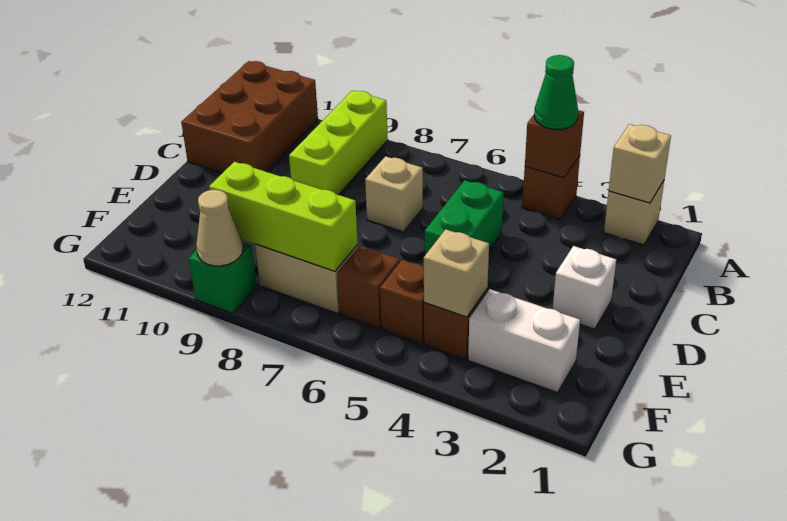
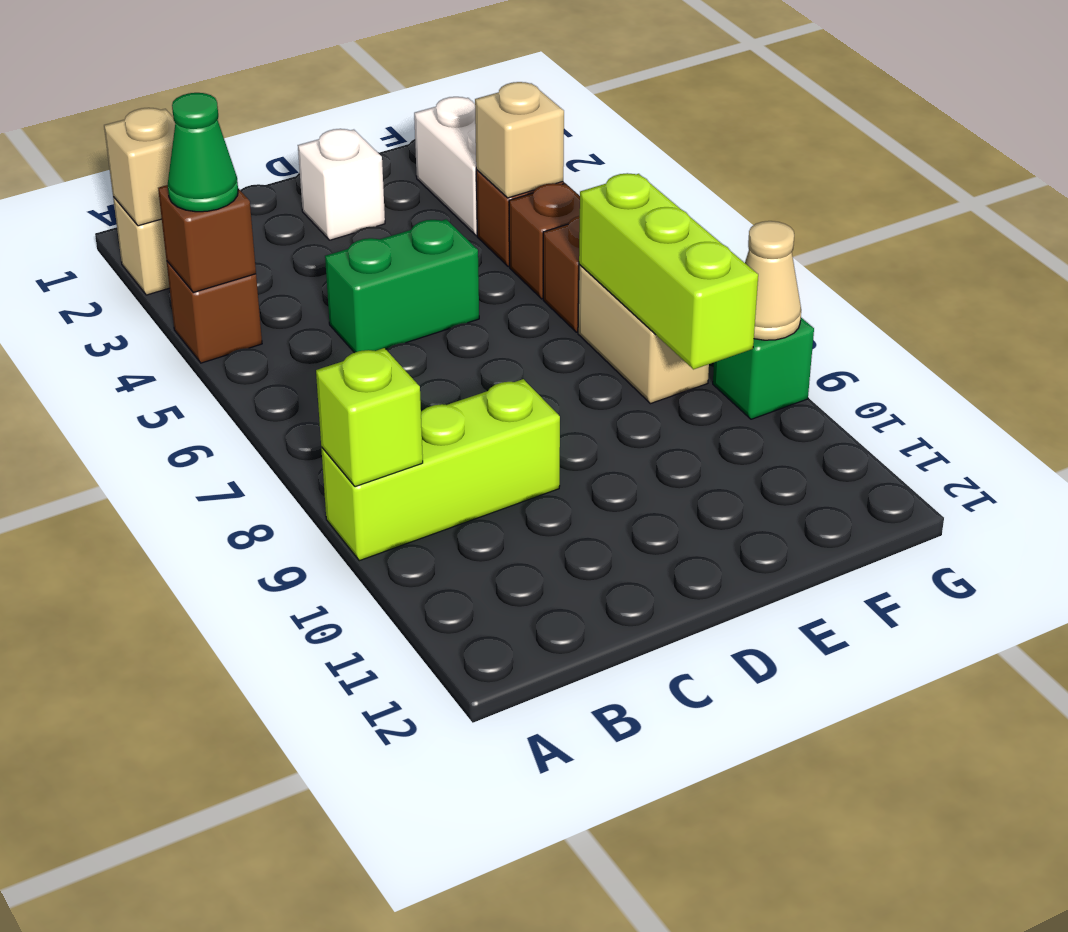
none -> lime brick A9 level 2
brown brick A11:C12 level 1 -> none
tan brick C7 level 1 -> none

